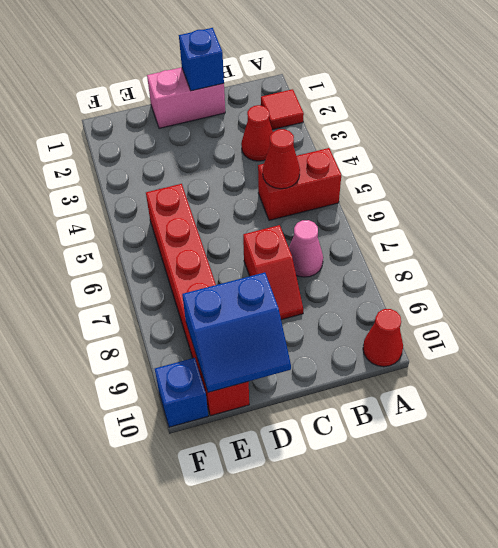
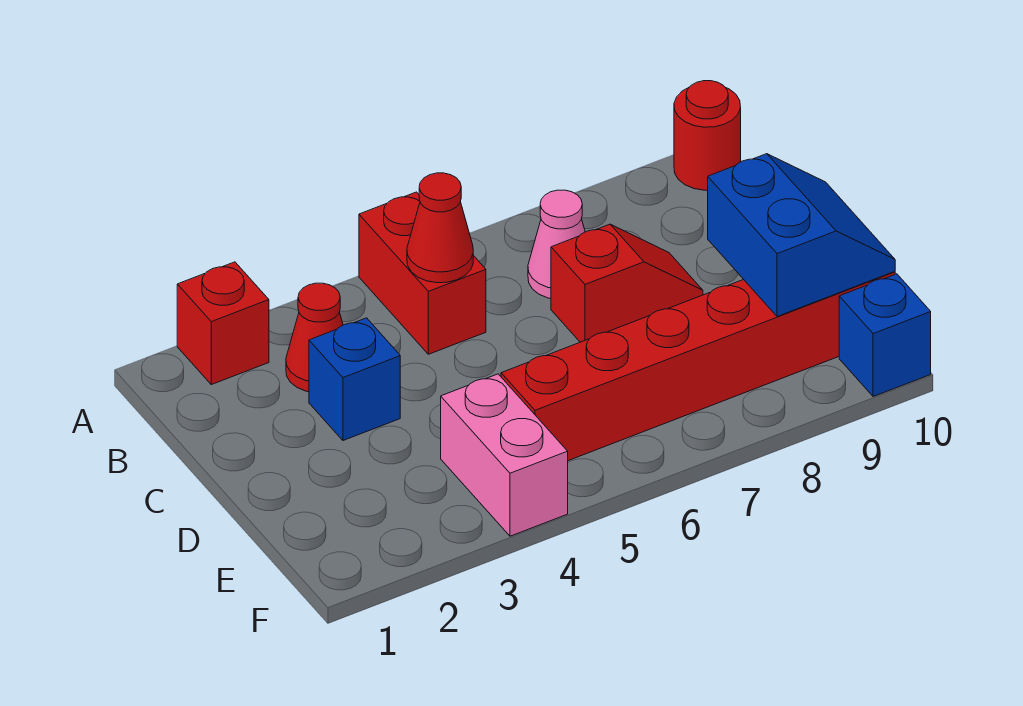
red tile A2 level 1 -> red brick A2 level 1
red cone A10 level 1 -> red round brick A10 level 1
pink brick C1:D1 level 1 -> pink brick E4:F4 level 1
blue brick C1 level 2 -> blue brick C3 level 1

